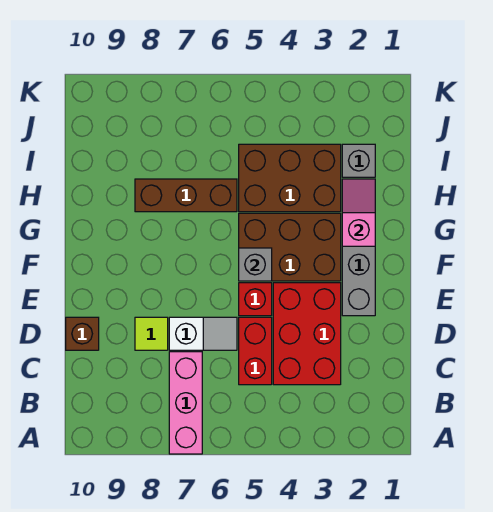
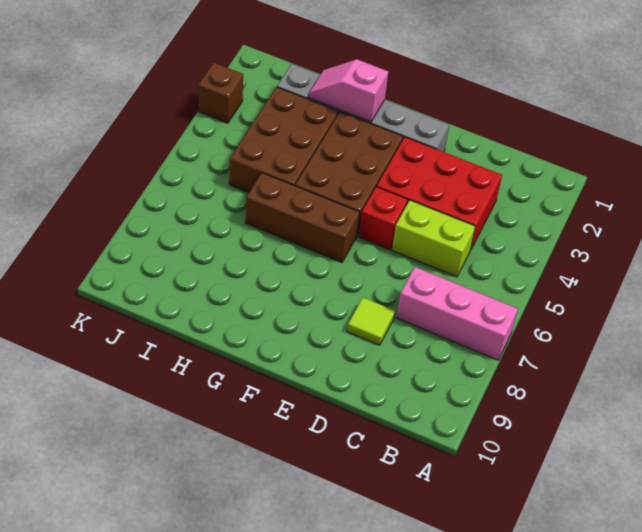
red brick C5:D5 level 1 -> lime brick C5:D5 level 1
white slope D6:D7 level 1 top 7 -> none
brown brick D10 level 1 -> brown brick K3 level 1
grey brick F5 level 2 -> none
brown brick H6:H8 level 1 -> brown brick F6:H6 level 1

